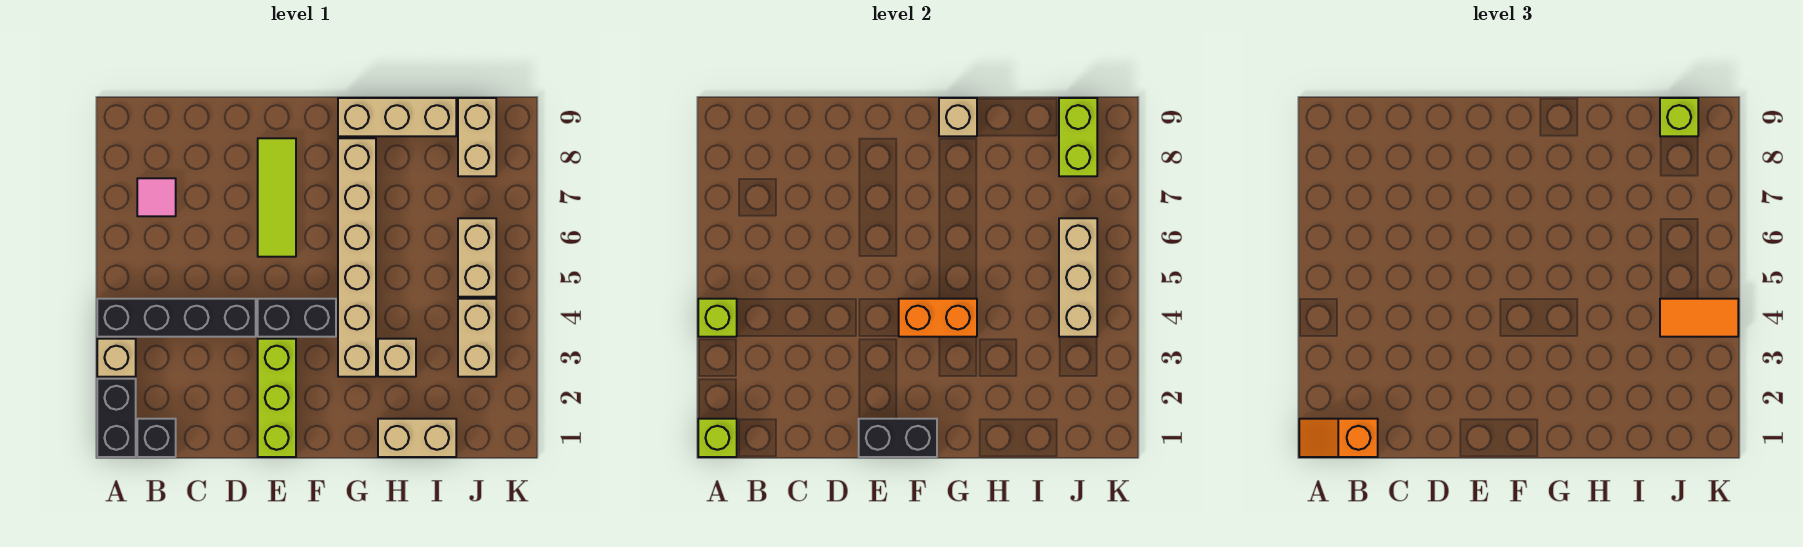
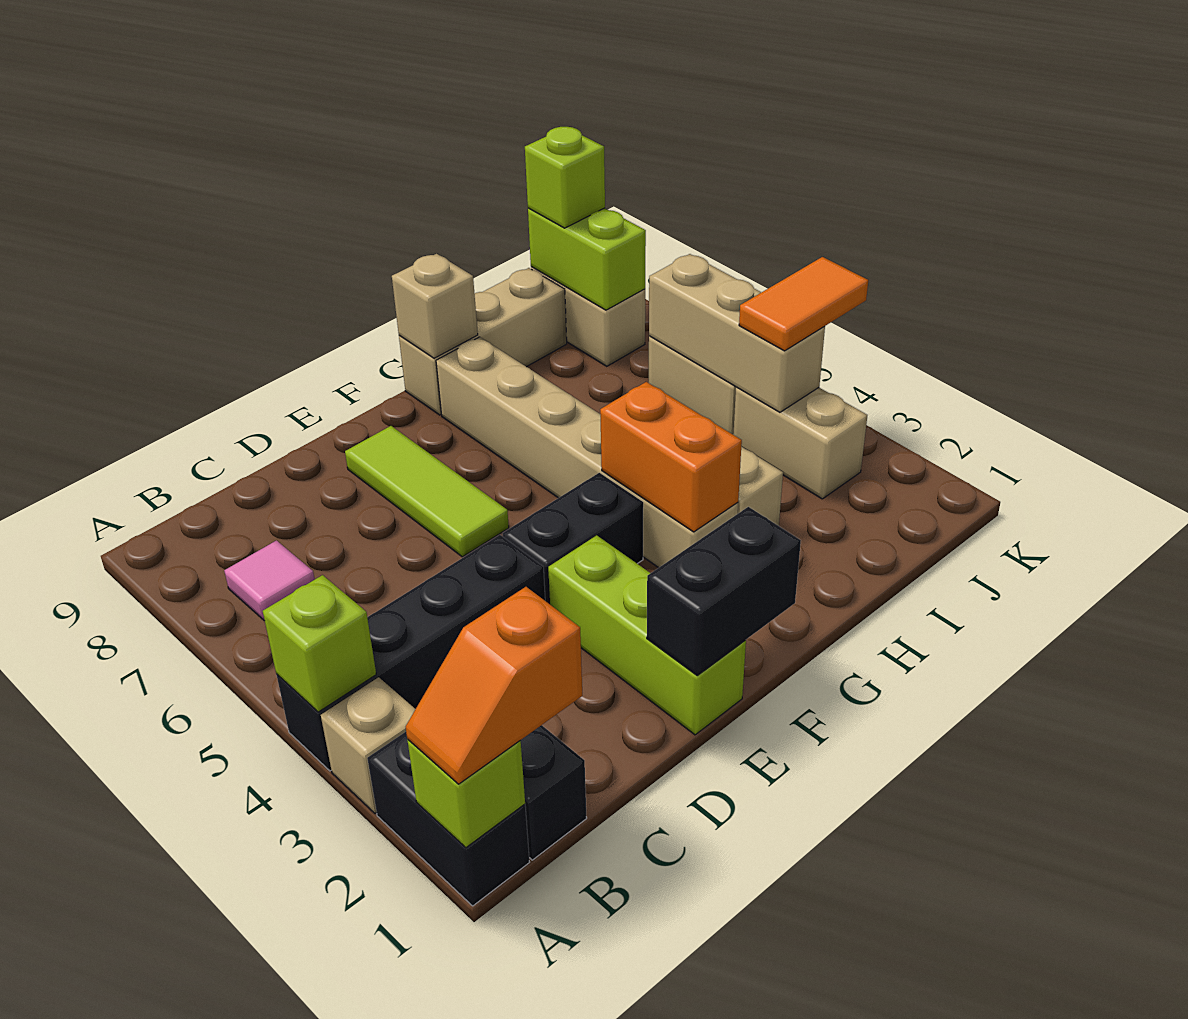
orange brick F4:G4 level 2 -> orange brick G3:G4 level 2
tan brick H1:I1 level 1 -> none

